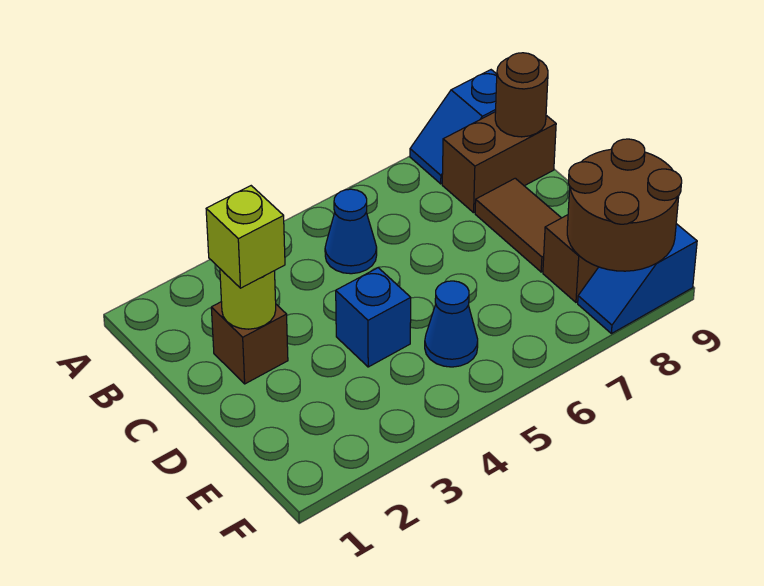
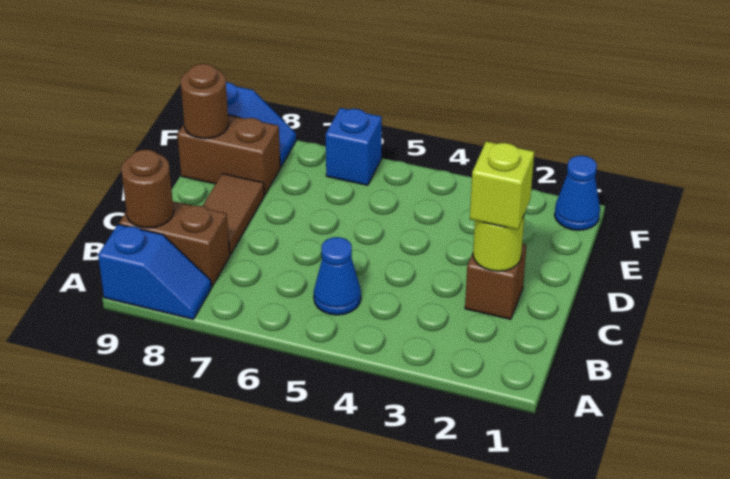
blue brick D4 level 1 -> blue brick F6 level 1
blue cone E5 level 1 -> blue cone F1 level 1
brown round brick E8:F9 level 2 -> brown round brick E9 level 2

